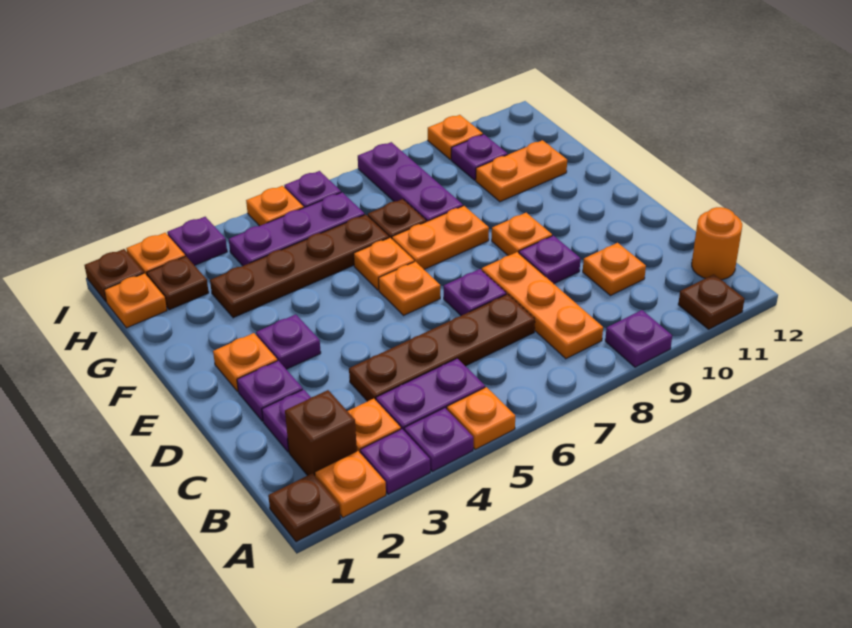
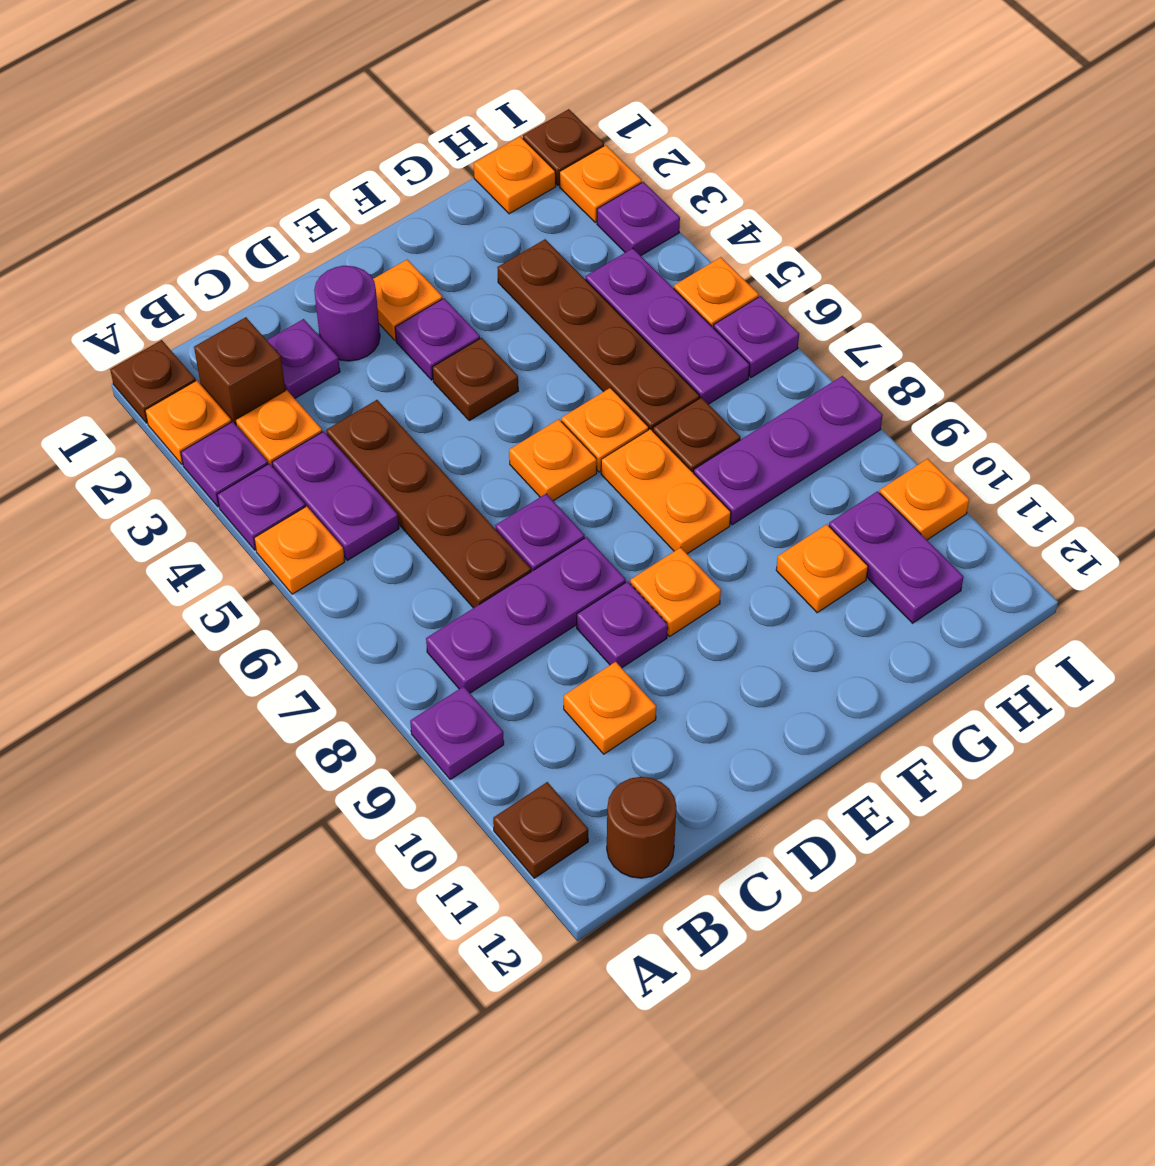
orange plate B8:D8 level 1 -> purple plate B8:D8 level 1
orange round brick B12 level 1 -> brown round brick B12 level 1
purple plate D2 level 1 -> purple round brick D2 level 1
orange plate G10:G11 level 1 -> orange plate G10 level 1
brown plate H2 level 1 -> brown plate E4 level 1
purple plate H10 level 1 -> purple plate H10:H11 level 1

